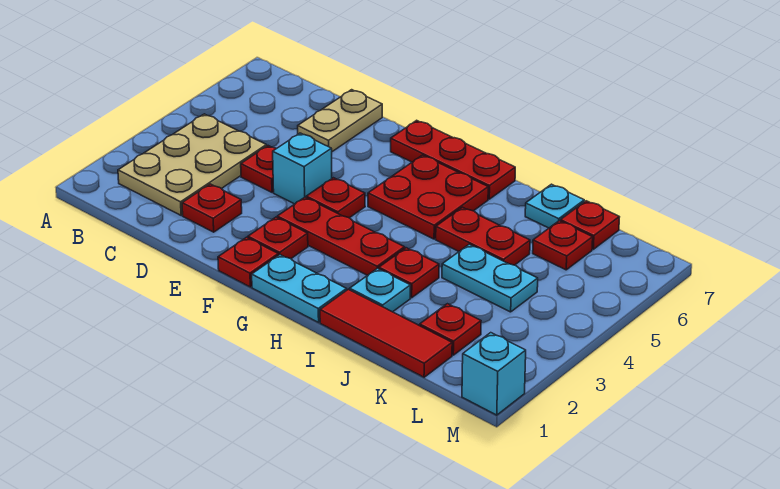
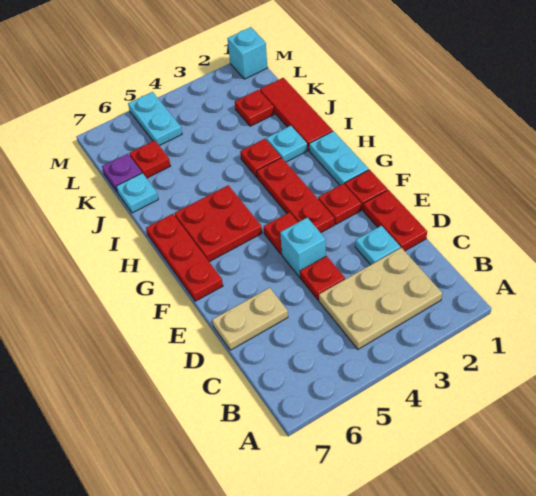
red plate D2 level 1 -> cyan plate D2 level 1
red plate I5:J5 level 1 -> red plate D1:E1 level 1
cyan plate J4:K4 level 1 -> cyan plate L5:M5 level 1
red plate K7 level 1 -> purple plate K7 level 1

